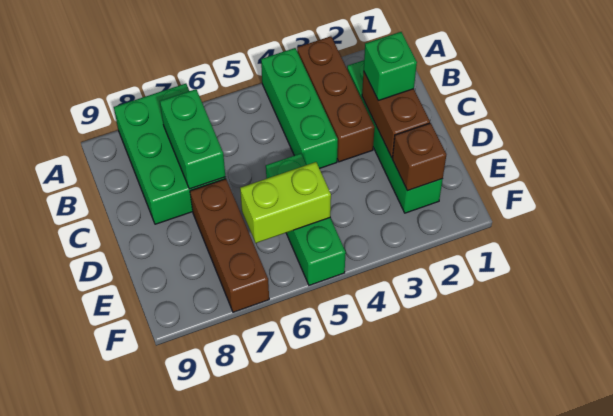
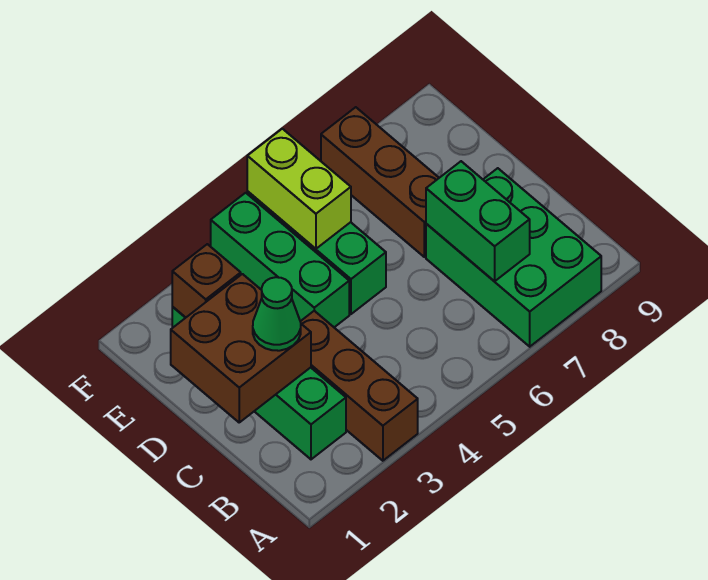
green brick A4:C4 level 1 -> green brick D4:F4 level 1
brown brick C2:D2 level 2 -> brown brick C1:D2 level 2
green brick C2 level 3 -> green cone C2 level 3
lime brick E5:E6 level 2 -> lime brick E5:F5 level 2

